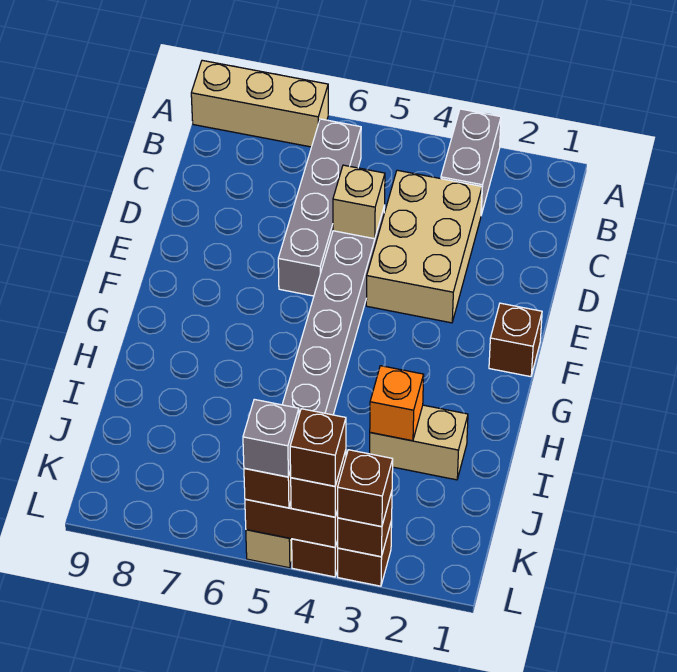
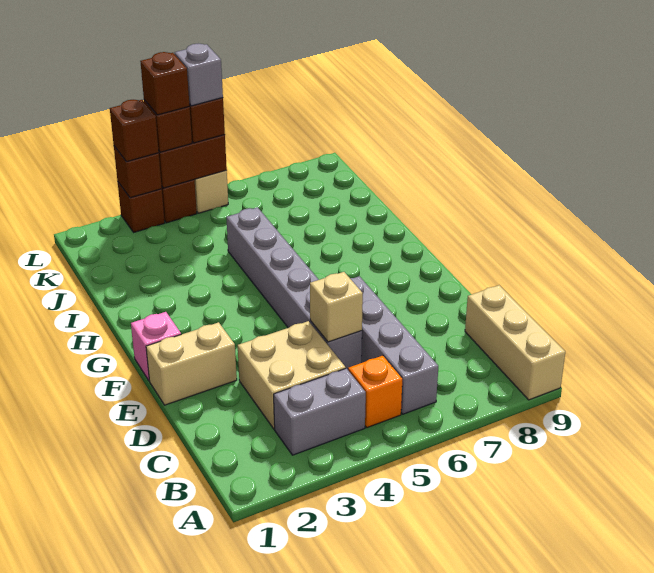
grey brick A3:B3 level 1 -> grey brick B3:B4 level 1
tan brick A7:A9 level 1 -> tan brick A9:C9 level 1
tan brick C3:E4 level 1 -> tan brick C3:D4 level 1
brown brick F1 level 1 -> pink brick F1 level 1
tan brick I2:I3 level 1 -> tan brick E1:E2 level 1
orange brick I3 level 2 -> orange brick B5 level 1

